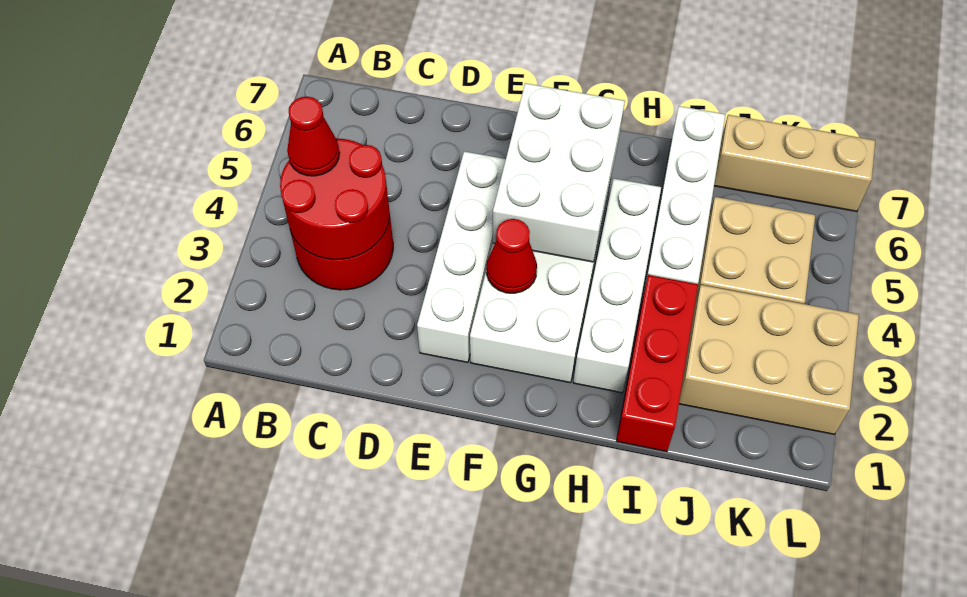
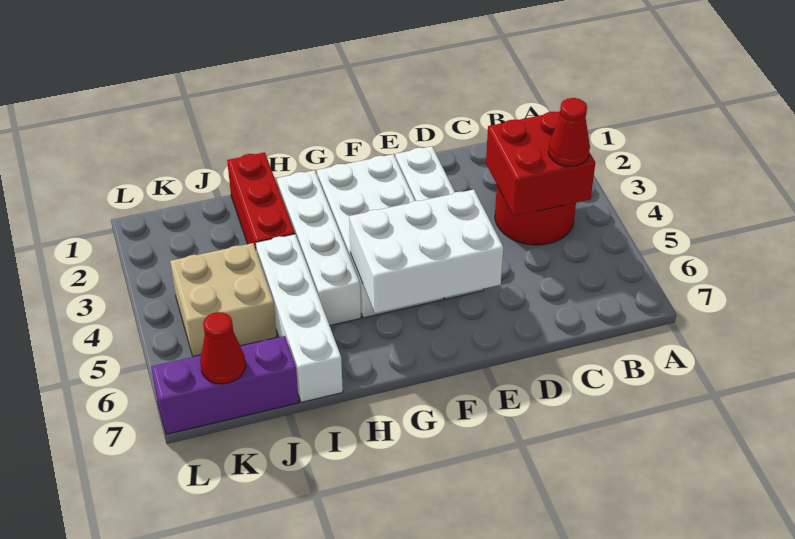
red round brick B3:C4 level 2 -> red brick B3:C4 level 2
red cone F3 level 2 -> red cone K7 level 2
white brick F4:G6 level 2 -> white brick E5:G6 level 2
tan brick J2:L3 level 1 -> none
tan brick J7:L7 level 1 -> purple brick J7:L7 level 1

